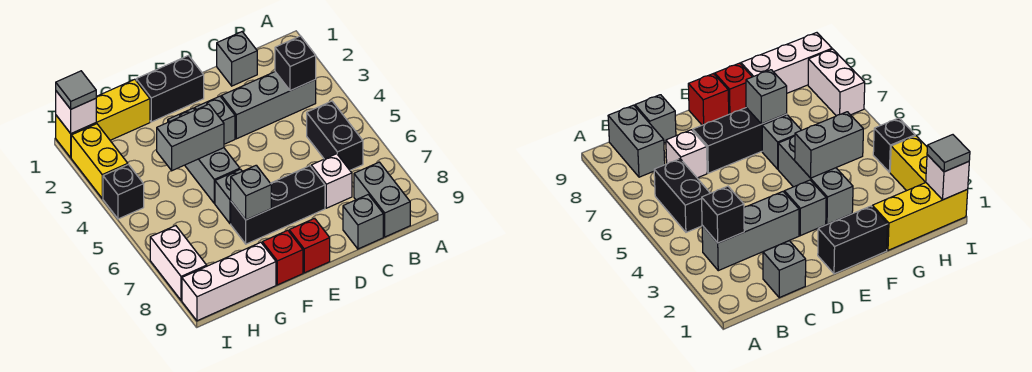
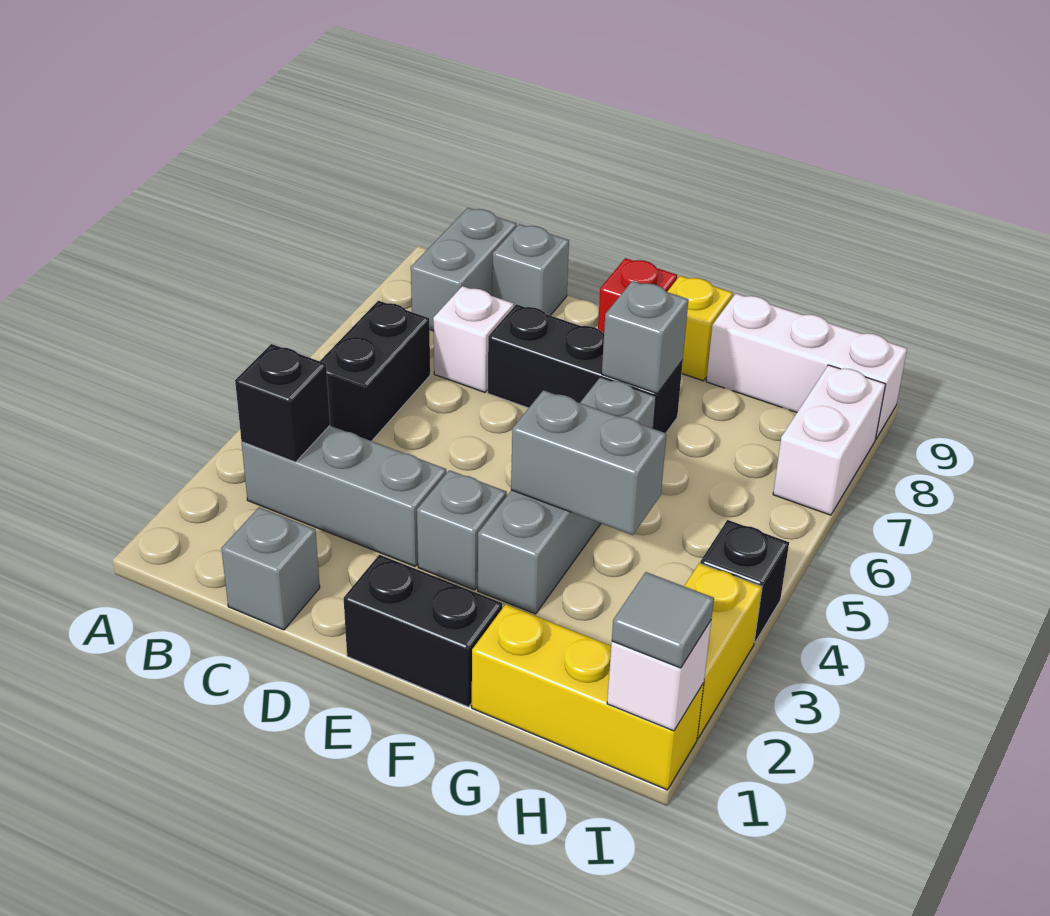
red brick F9 level 1 -> yellow brick F9 level 1

